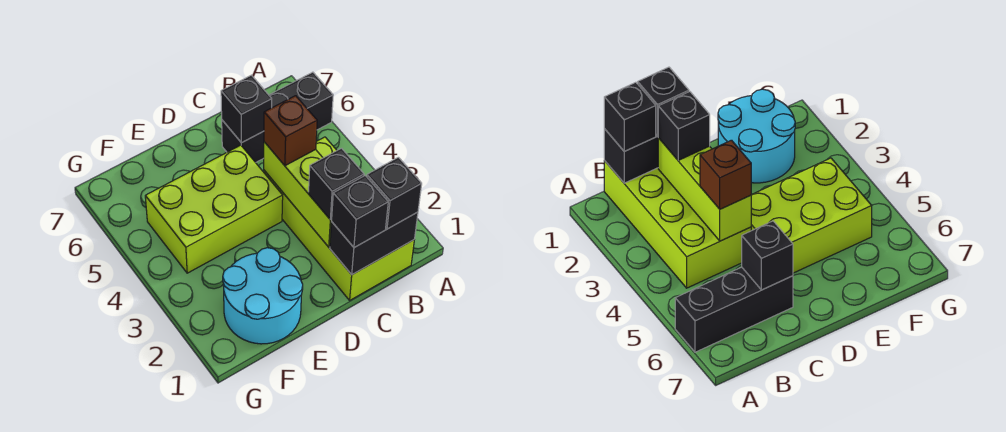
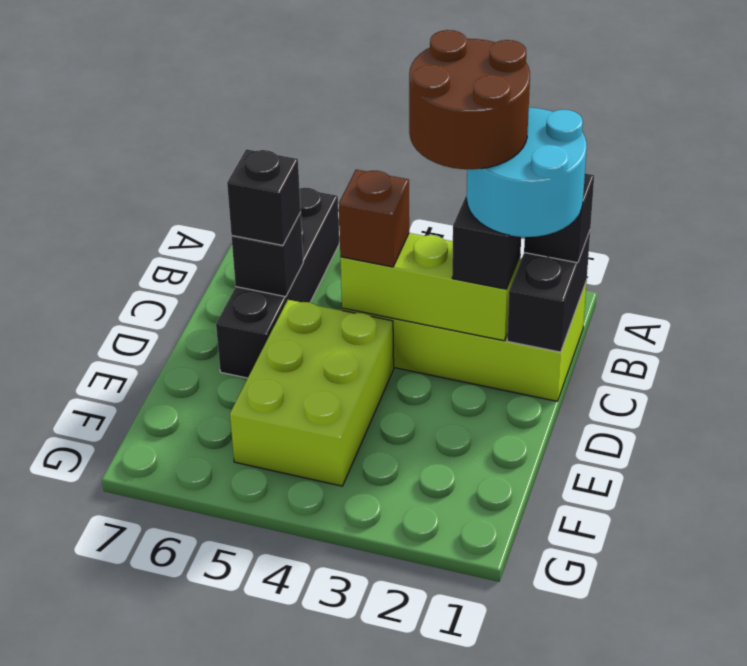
black brick A6:C6 level 1 -> black brick A6:D6 level 1
none -> brown round brick B2:C3 level 5
black brick C1 level 3 -> black brick C6 level 3
cyan round brick E1:F2 level 1 -> cyan round brick B1:C2 level 4

